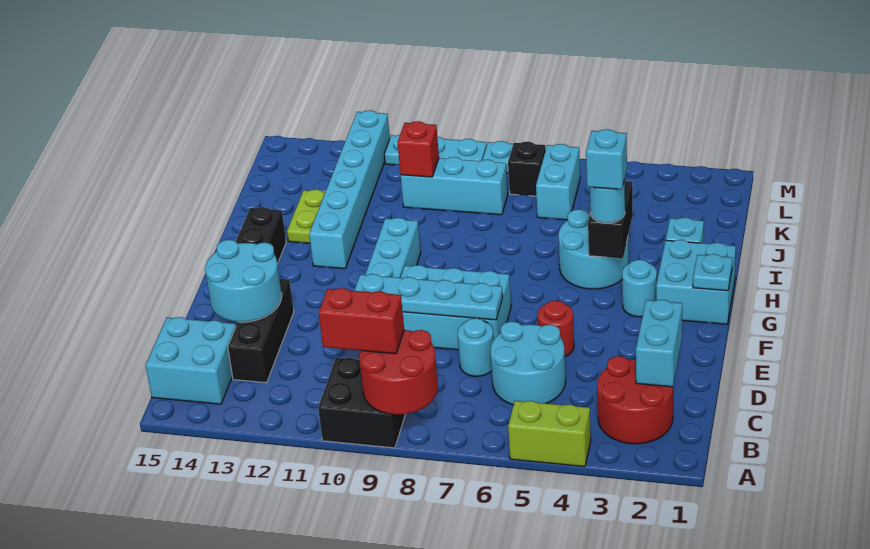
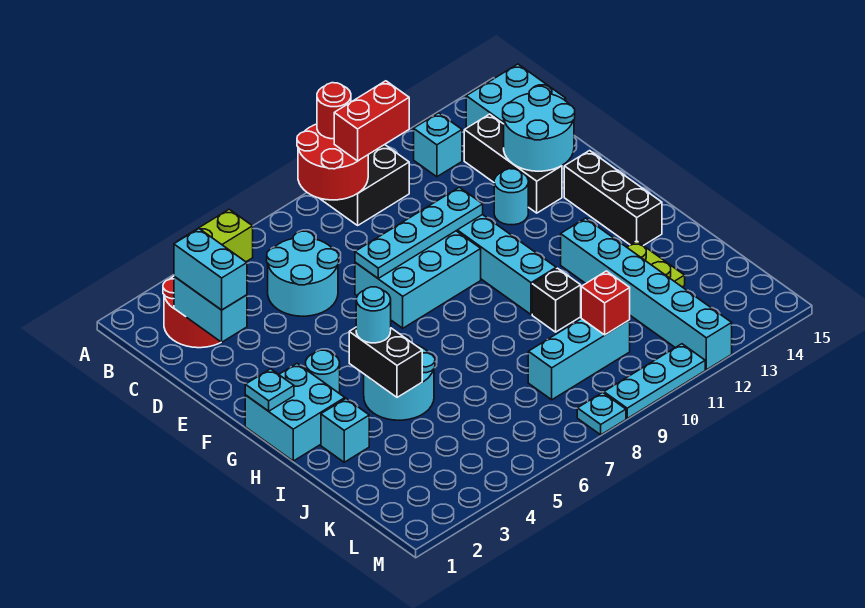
cyan round brick D7 level 1 -> cyan round brick E12 level 1
red round brick E5 level 1 -> red round brick A9 level 3
cyan brick H4 level 4 -> cyan brick B12 level 1
cyan brick K6:L6 level 1 -> cyan brick C2:D2 level 3
black brick L7 level 1 -> black brick I10 level 1

